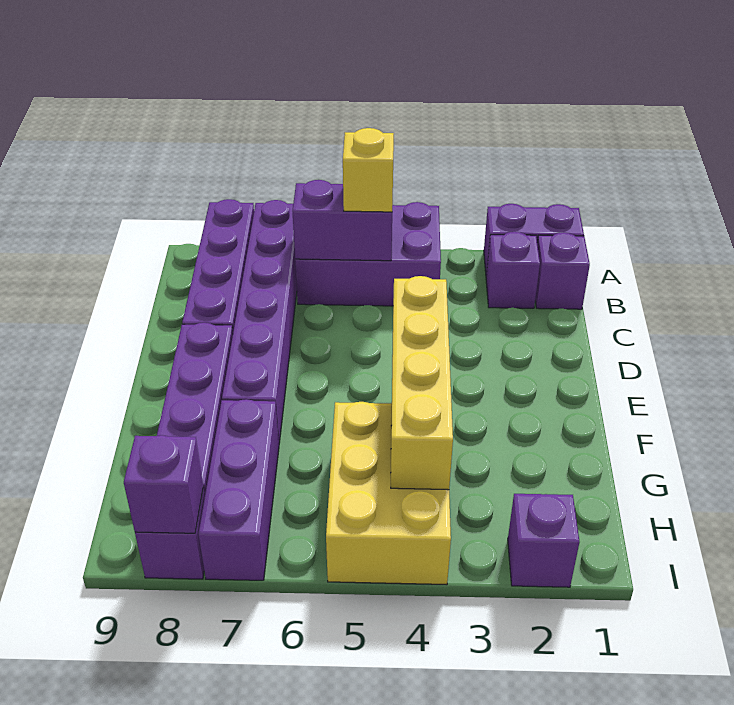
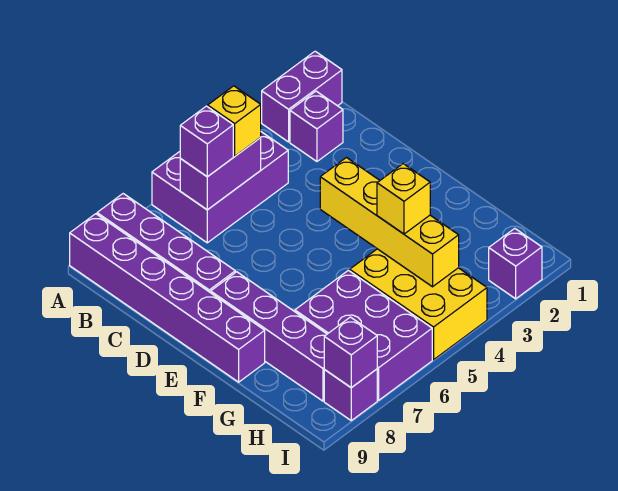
purple brick A7:F7 level 1 -> purple brick A9:F9 level 1
purple brick B1 level 1 -> purple brick B6 level 3
none -> yellow brick G4 level 3
purple brick G7:I7 level 1 -> purple brick G6:I7 level 1

